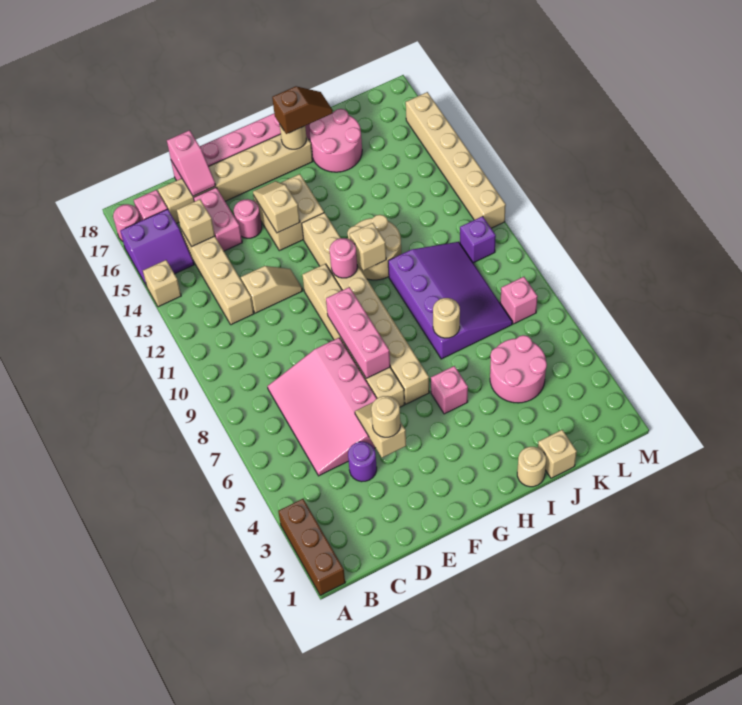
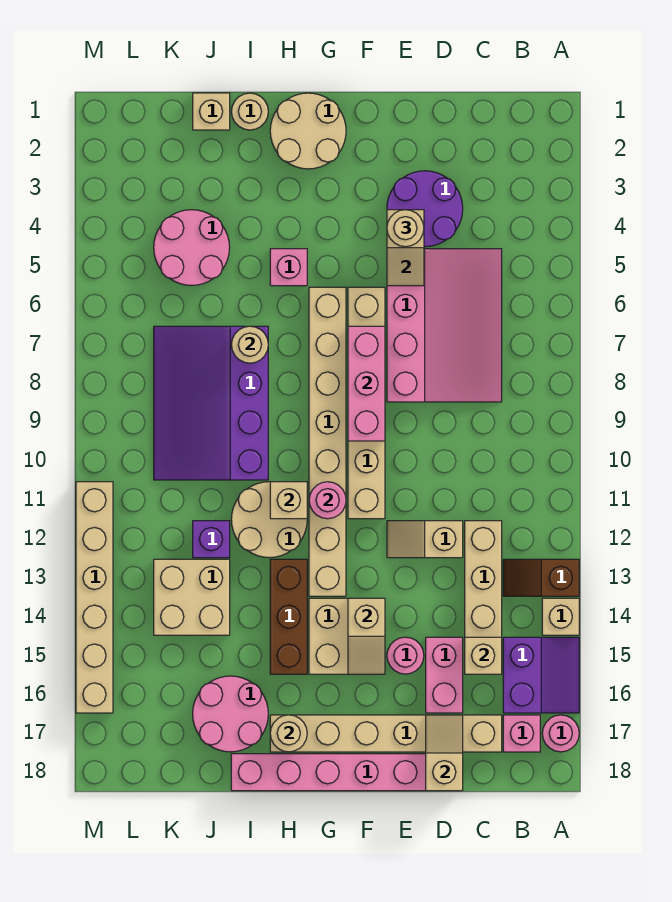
brown brick A1:A3 level 1 -> brown brick H13:H15 level 1
purple slope A15:B16 level 1 top 16 -> purple slope A15:B16 level 1 top B
purple round brick D4 level 1 -> purple round brick D3:E4 level 1
pink slope D17:D18 level 2 top 18 -> tan slope D17:D18 level 2 top 18
none -> tan round brick G1:H2 level 1
brown slope H17:I17 level 3 top H -> brown slope A13:B13 level 1 top A
none -> tan brick J13:K14 level 1
pink brick L7 level 1 -> none
purple brick L10 level 1 -> purple brick J12 level 1

